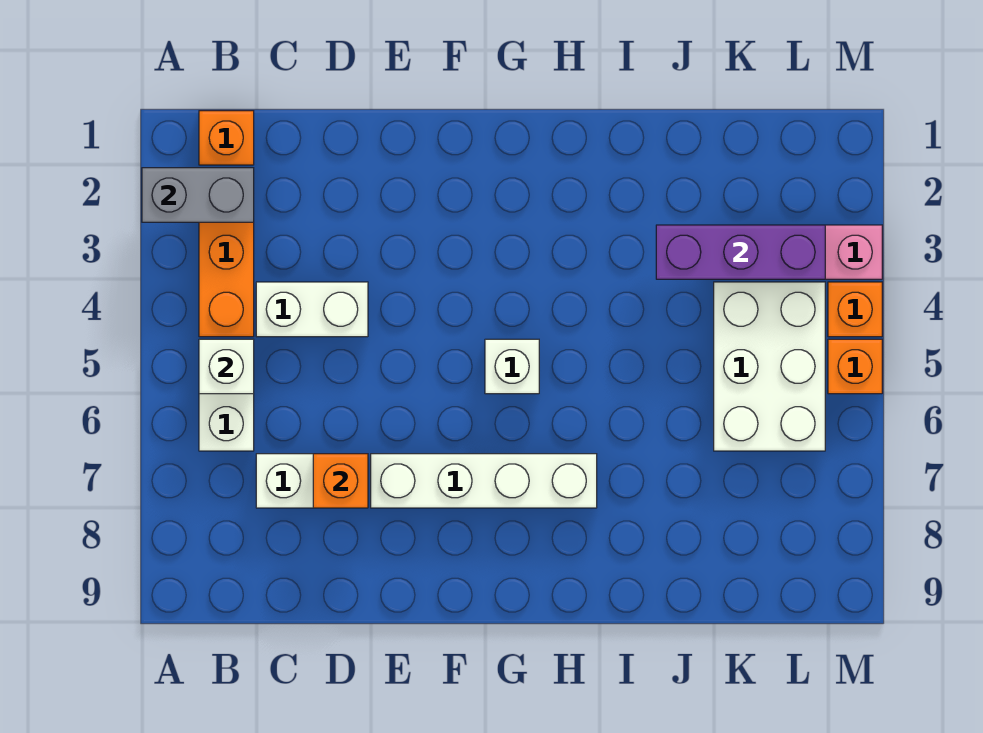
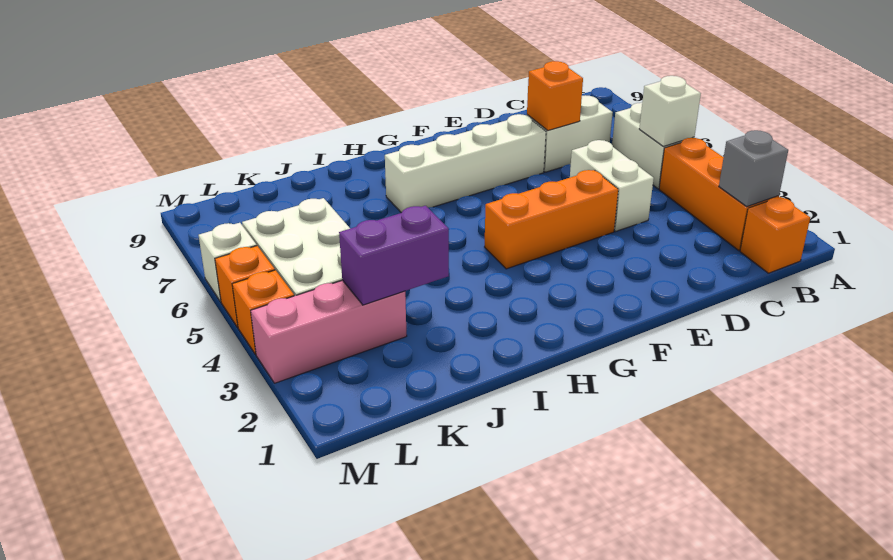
grey brick A2:B2 level 2 -> grey brick B2 level 2
white brick C4:D4 level 1 -> white brick D4:D5 level 1
none -> orange brick E4:G4 level 1
white brick G5 level 1 -> white brick M6 level 1
purple brick J3:L3 level 2 -> purple brick J3:K3 level 2

